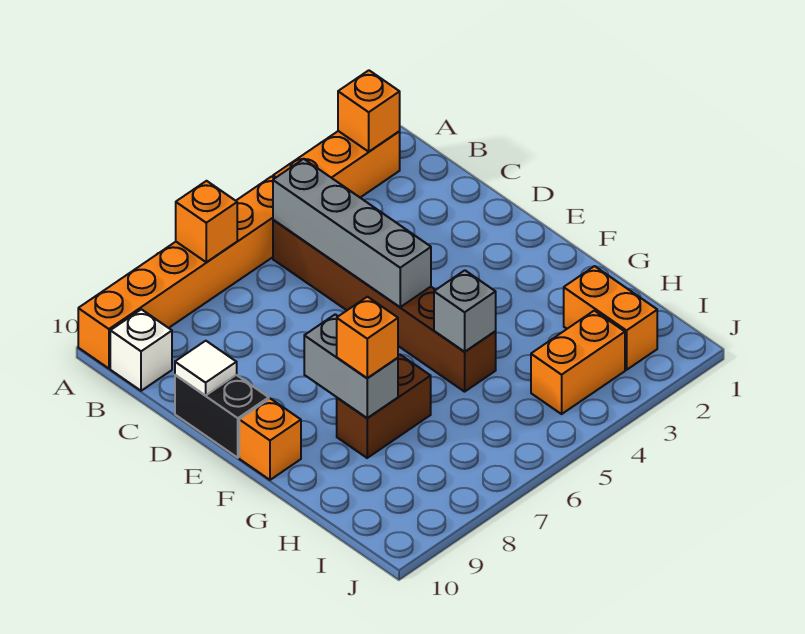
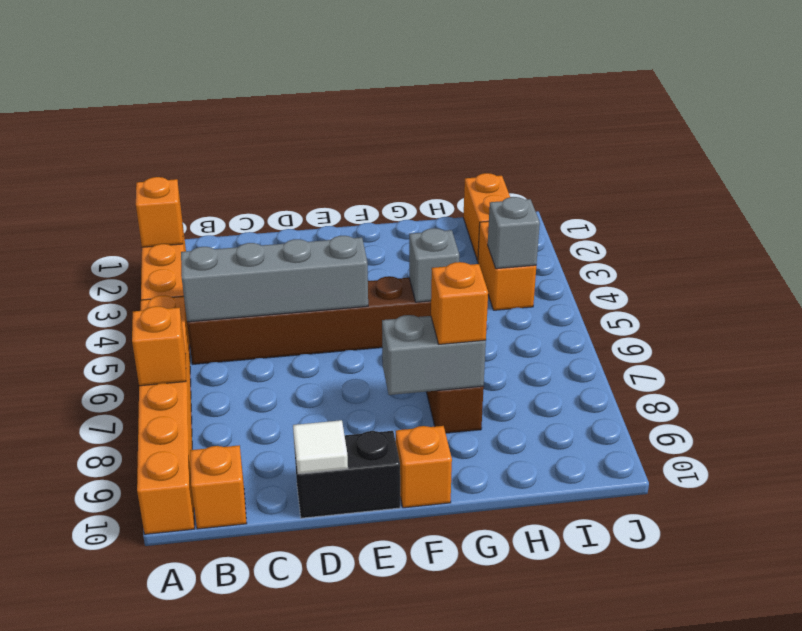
white brick B10 level 1 -> orange brick B10 level 1
orange brick H2:I2 level 1 -> orange brick I1:I2 level 1
none -> grey brick I4 level 2

